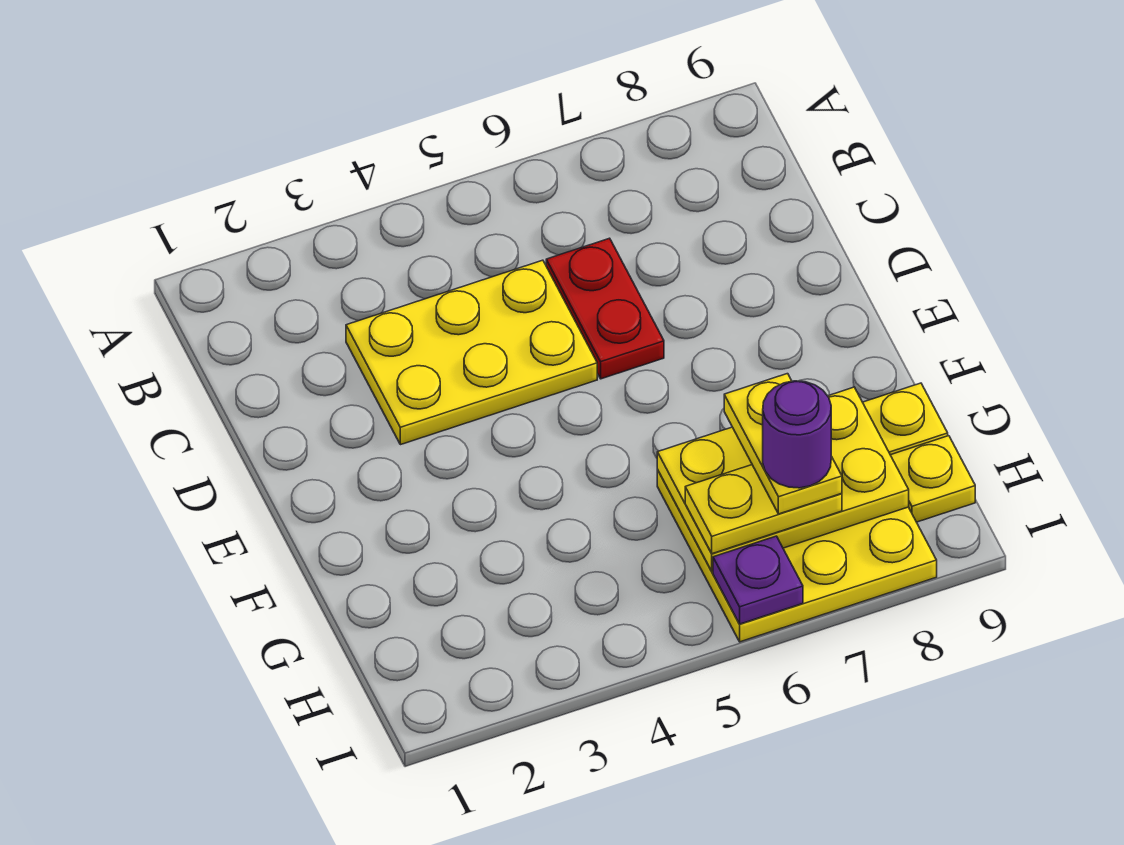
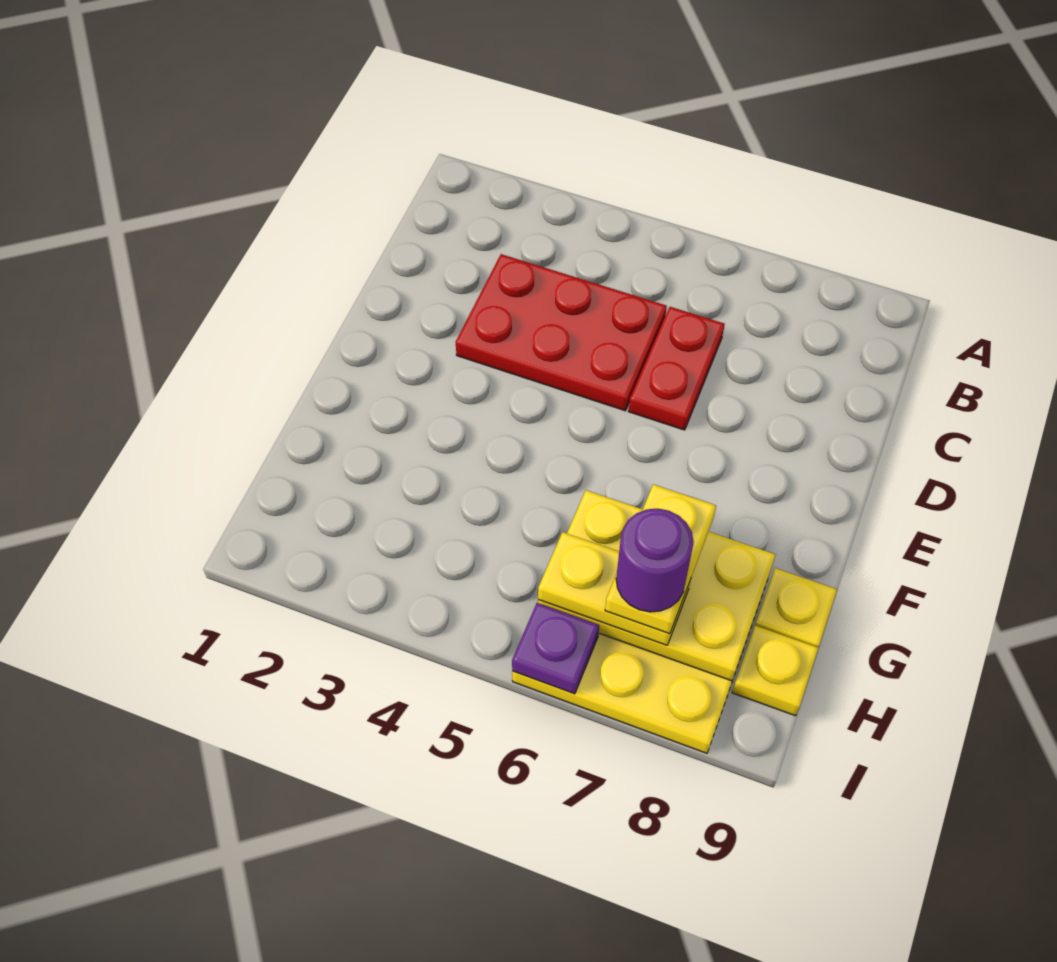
yellow plate C3:D5 level 1 -> red plate C3:D5 level 1

